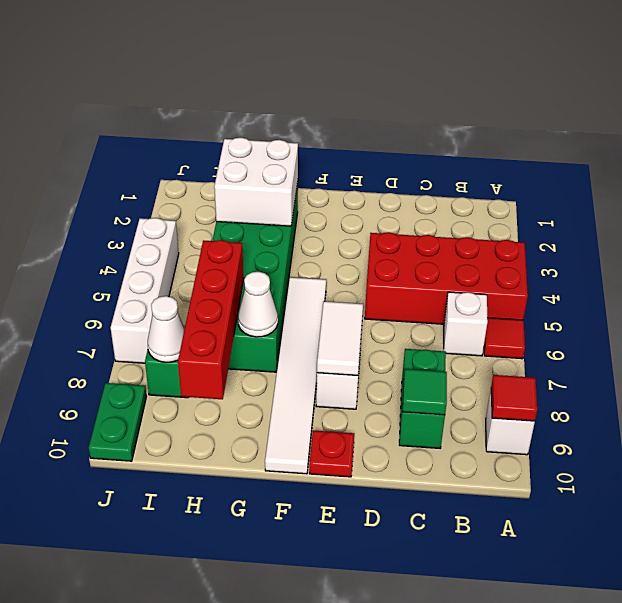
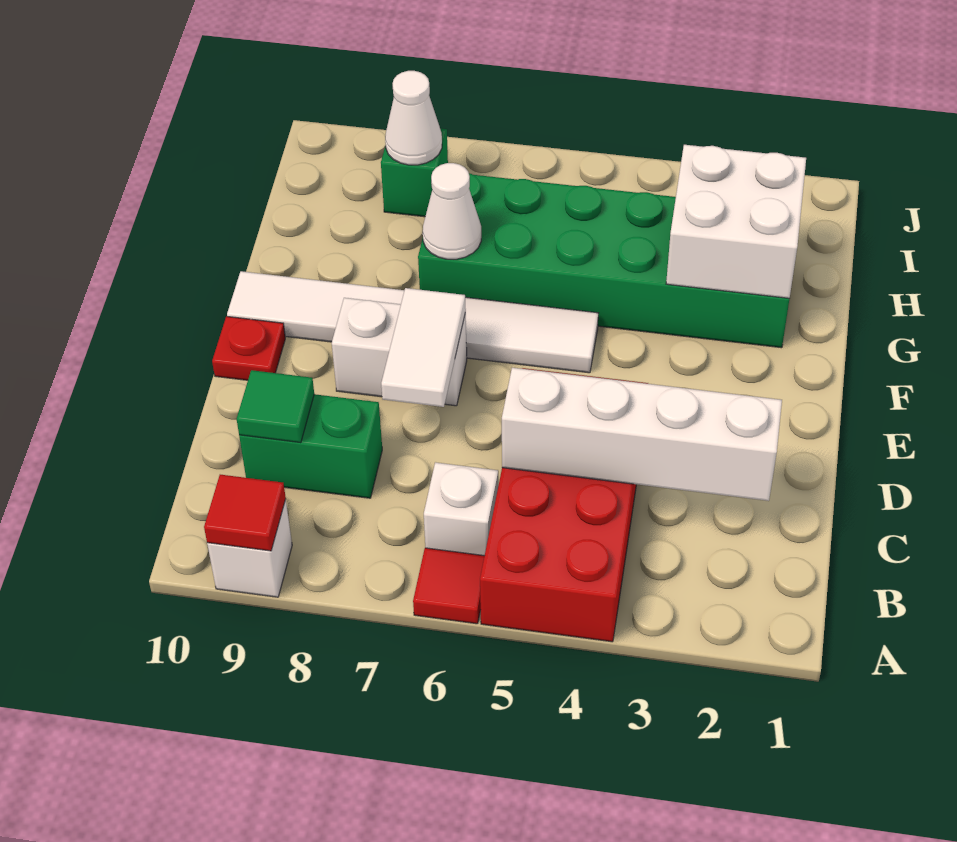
white tile E7:E8 level 2 -> white tile D7:E7 level 2
red brick H6:H9 level 2 -> none
white brick J4:J7 level 1 -> white brick C2:C5 level 2
green plate J9:J10 level 1 -> none

